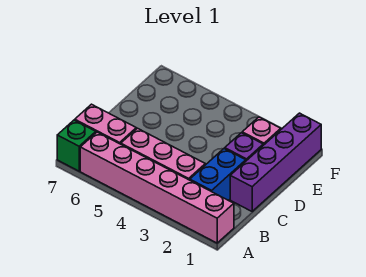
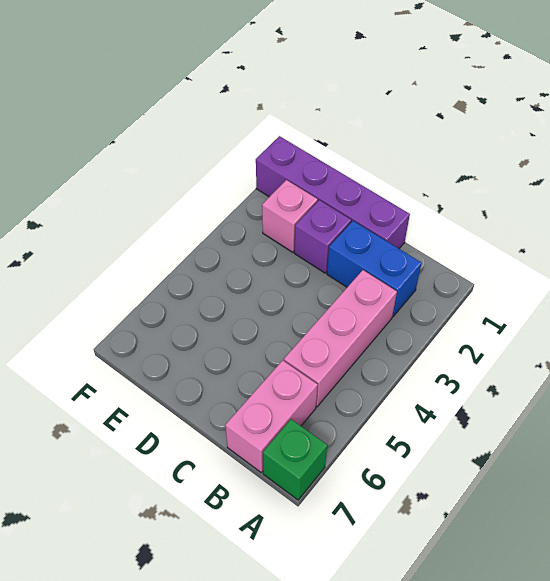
pink brick A1:A6 level 1 -> none

